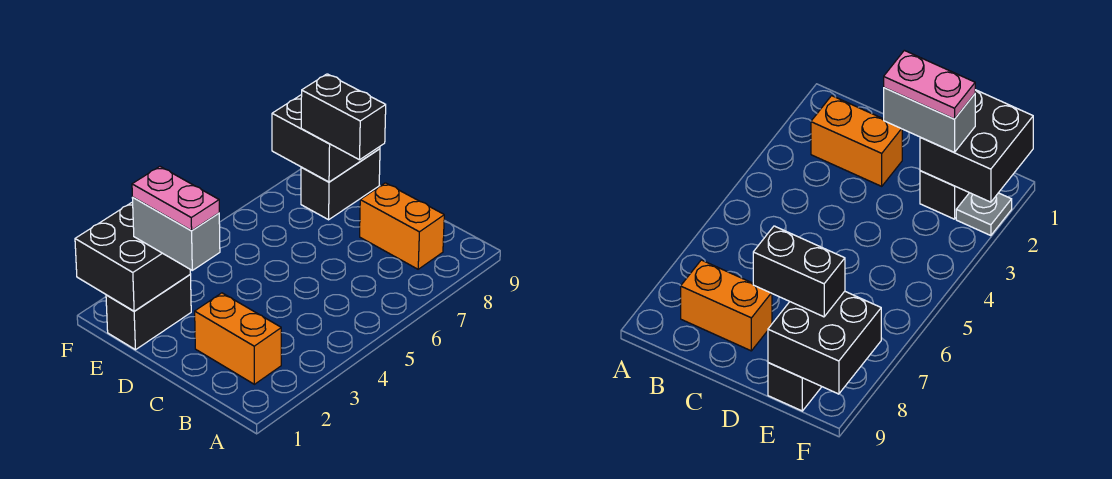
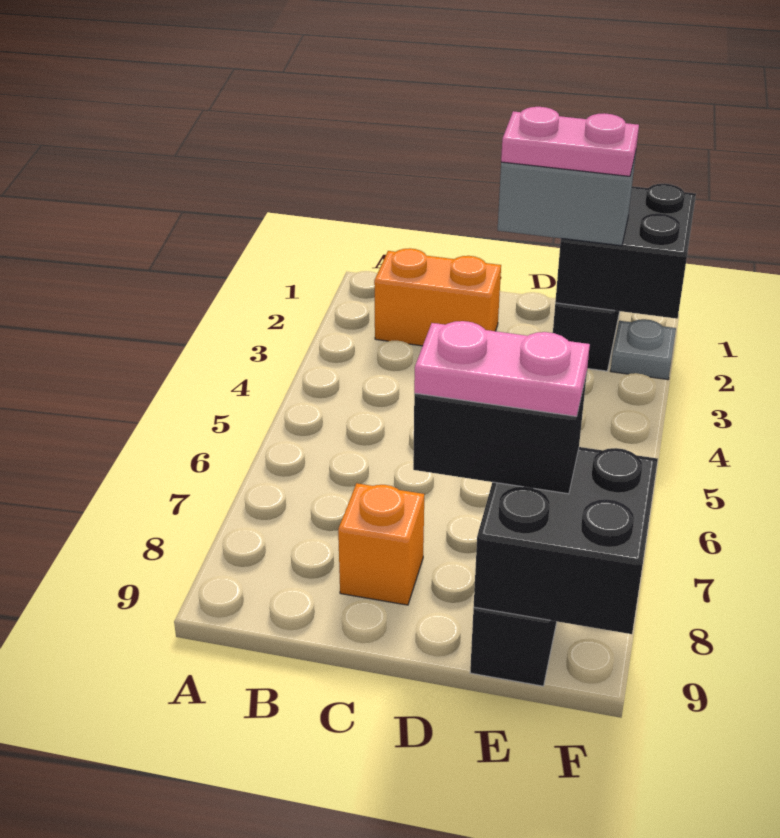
orange brick B8:C8 level 1 -> orange brick C8 level 1
none -> pink plate D8:E8 level 4

